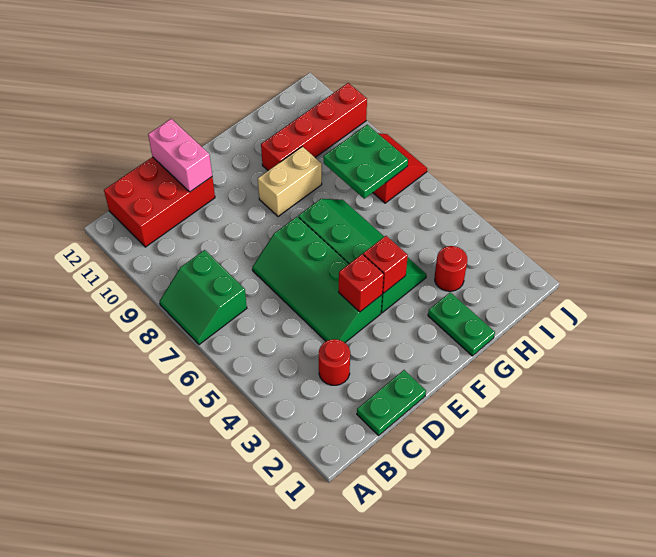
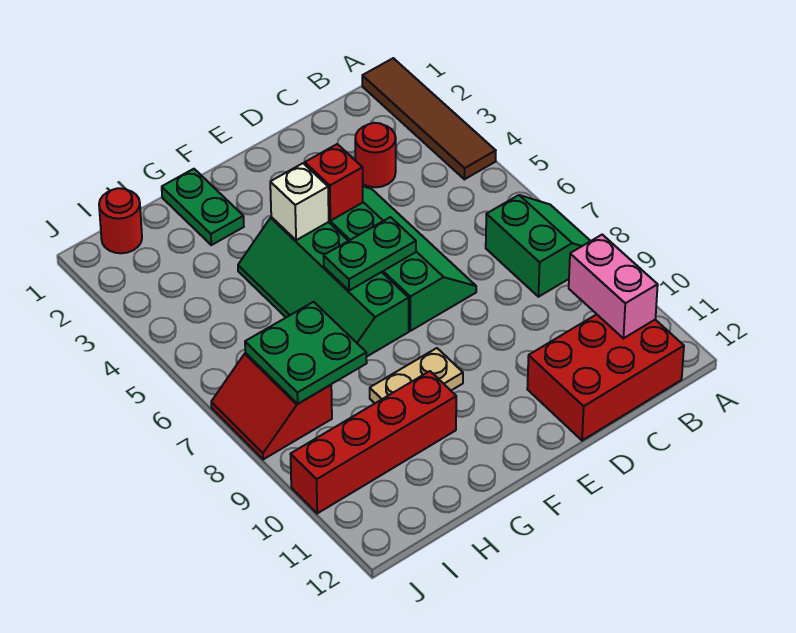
none -> brown tile A1:A4 level 1
green plate C1:D1 level 1 -> green plate E6:F6 level 2
pink brick D11:D12 level 2 -> pink brick B10:B11 level 2
red brick F4 level 2 -> white brick F4 level 2
tan brick F9:G9 level 1 -> tan plate F9:G9 level 1
red round brick H3 level 1 -> red round brick I1 level 1

